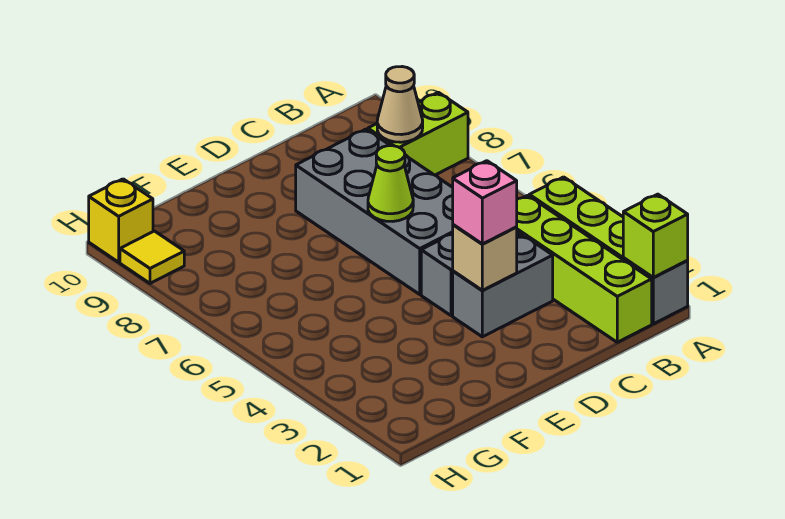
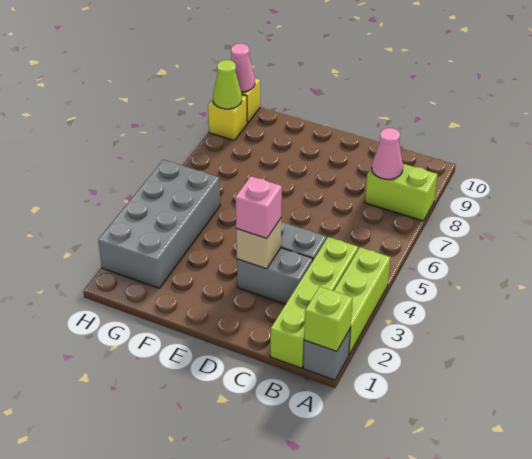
tan cone B8 level 2 -> pink cone B8 level 2
grey brick C5:D8 level 1 -> grey brick G2:H5 level 1
lime cone D6 level 2 -> lime cone H9 level 2
yellow tile H9 level 1 -> yellow brick H9 level 1
none -> pink cone H10 level 2

